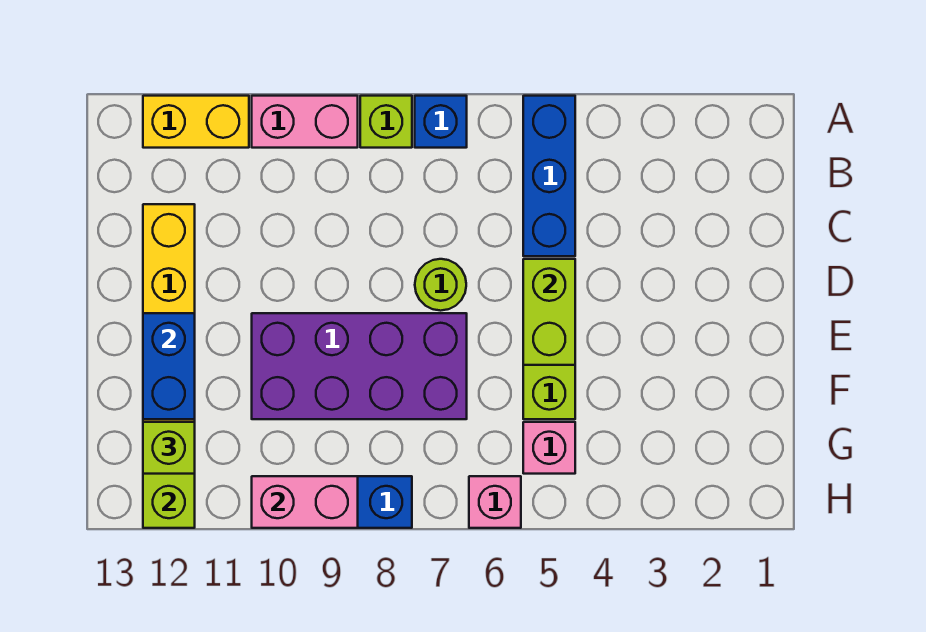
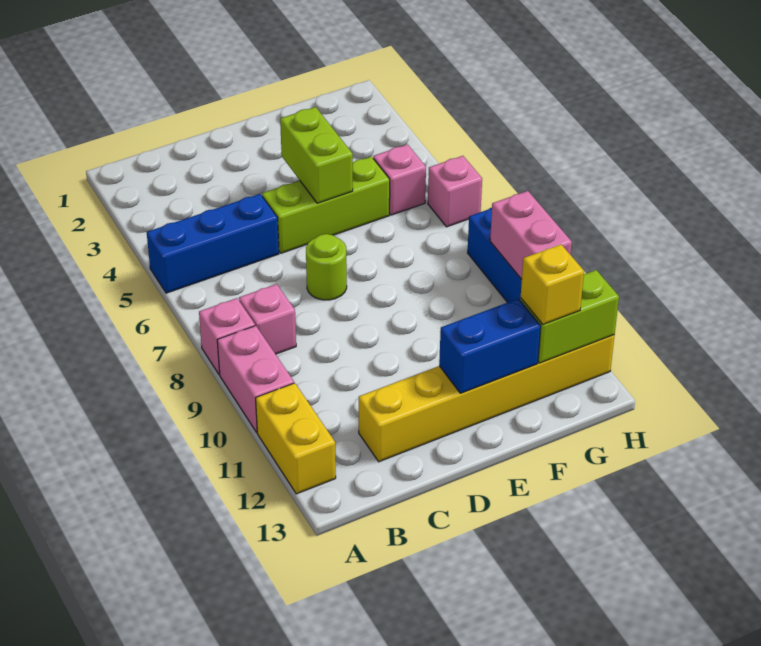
blue brick A7 level 1 -> none
lime brick A8 level 1 -> pink brick A8 level 1
none -> pink brick B8 level 1
lime brick D5:E5 level 2 -> lime brick E4:E5 level 2
purple brick E7:F10 level 1 -> none
lime brick G12 level 3 -> yellow brick G12 level 3

